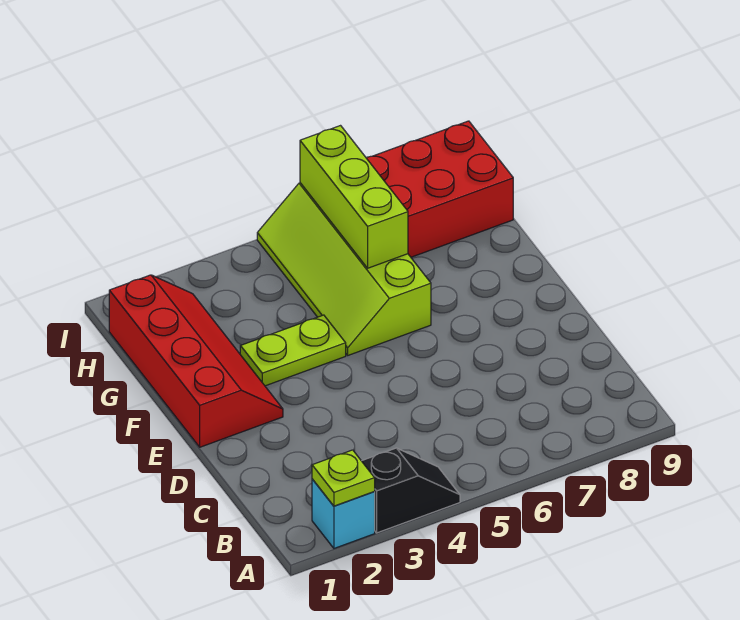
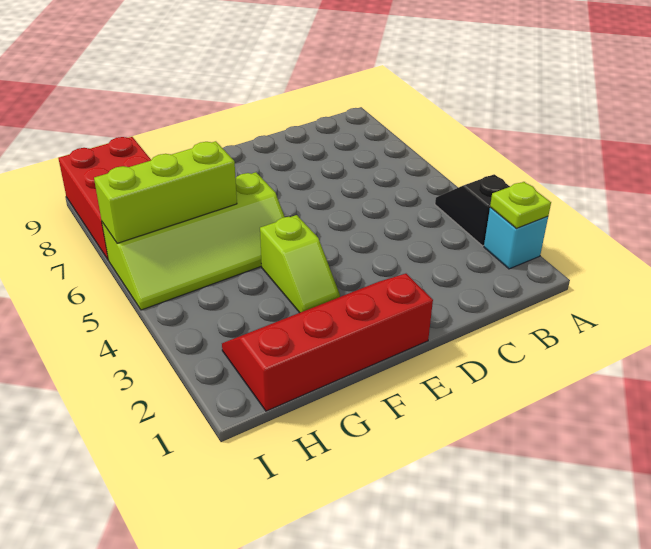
lime plate F3:F4 level 1 -> lime slope F3:F4 level 1 top 4

